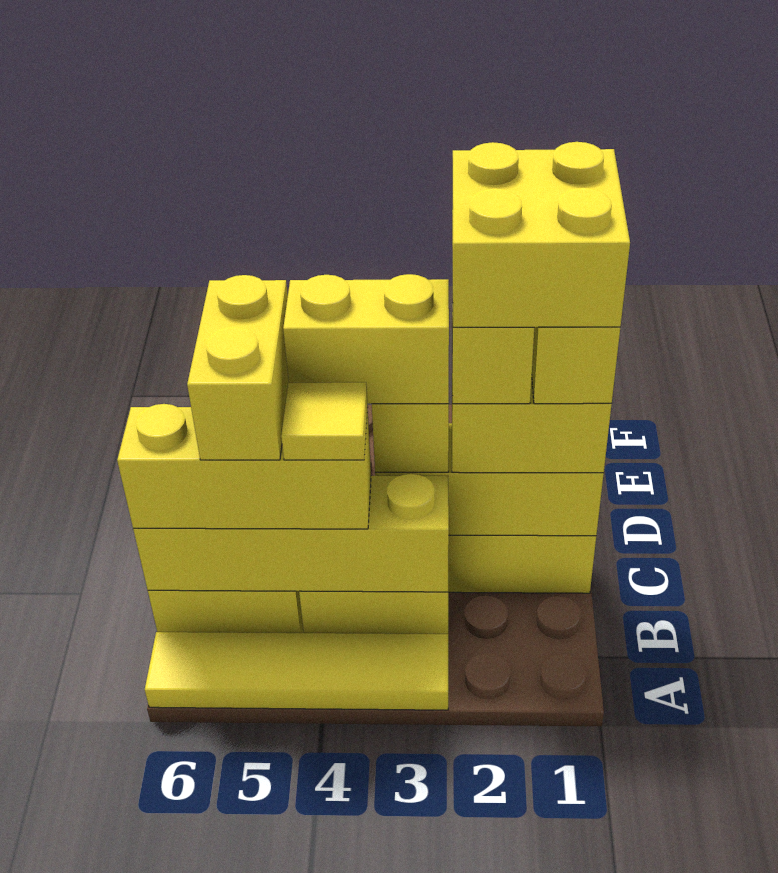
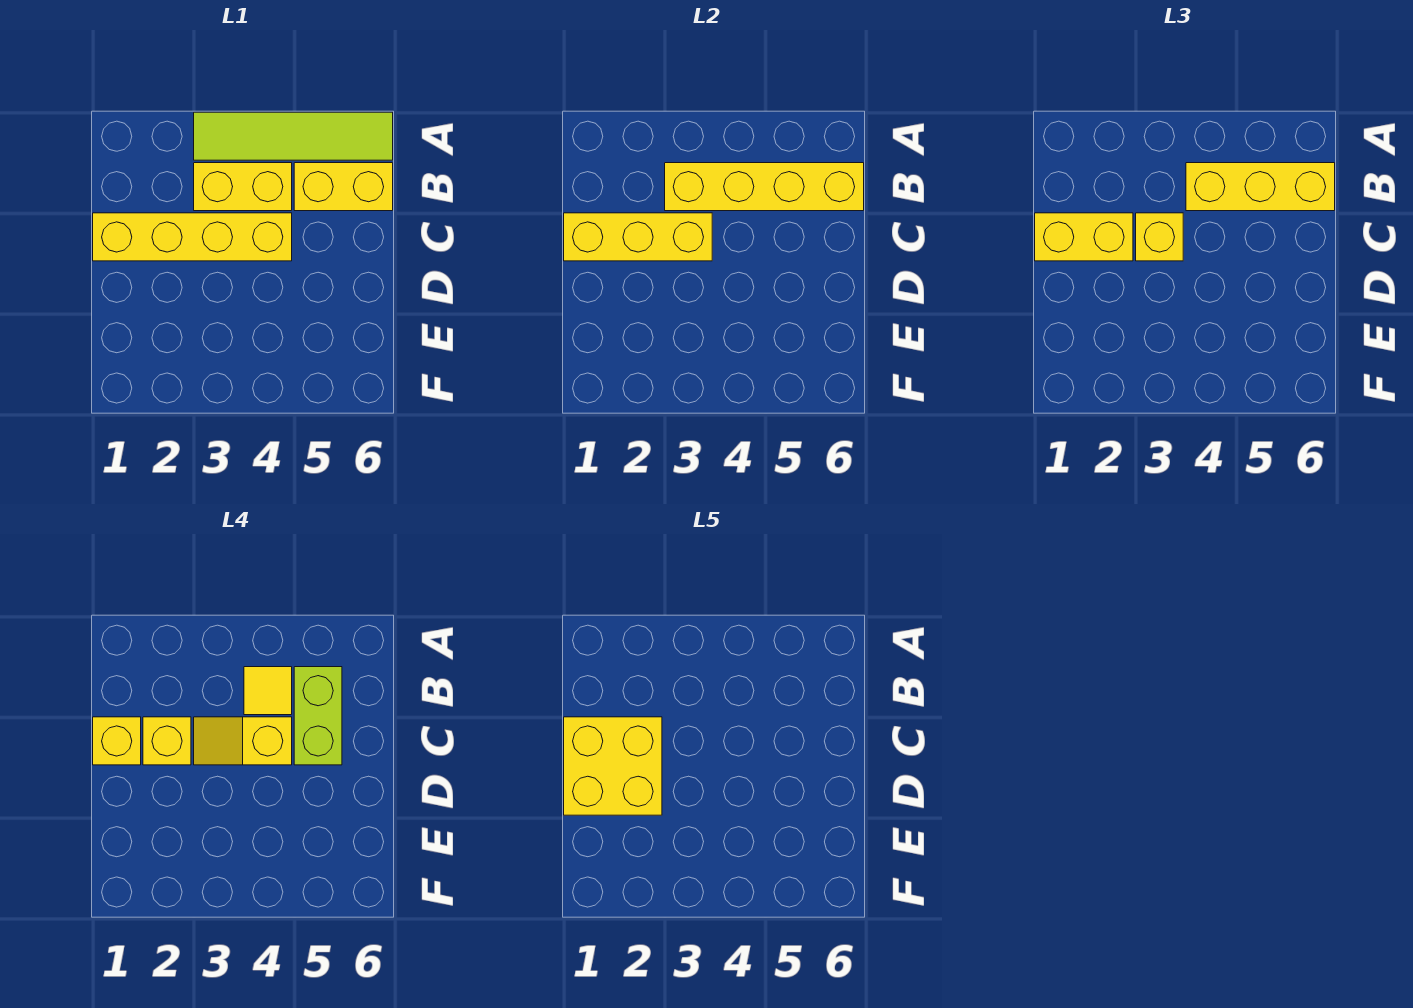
yellow tile A3:A6 level 1 -> lime tile A3:A6 level 1
yellow brick B5:C5 level 4 -> lime brick B5:C5 level 4
yellow brick C3:C4 level 4 -> yellow slope C3:C4 level 4 top 4

